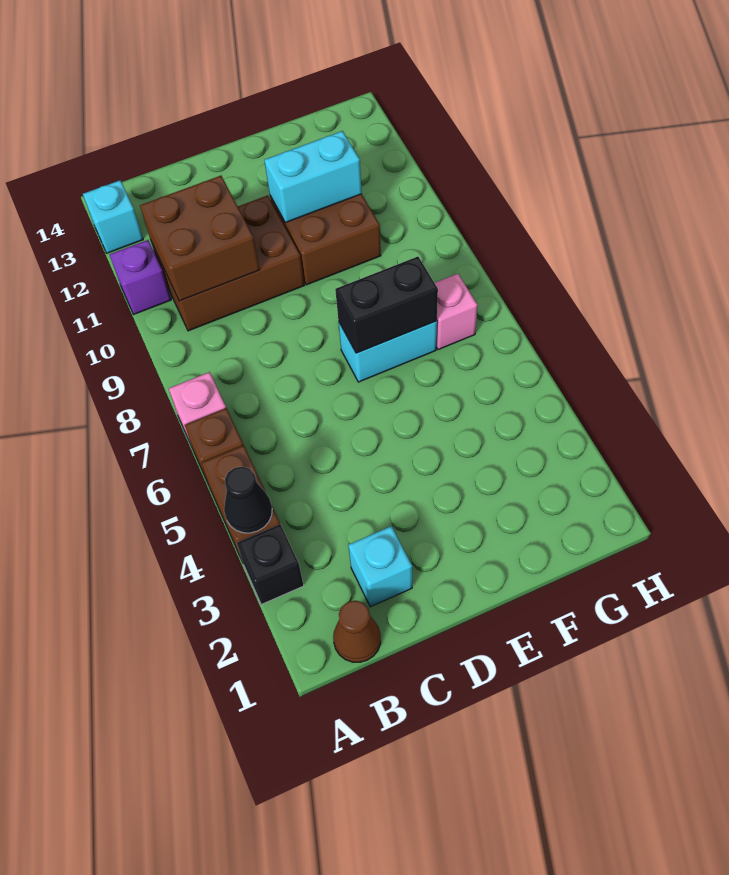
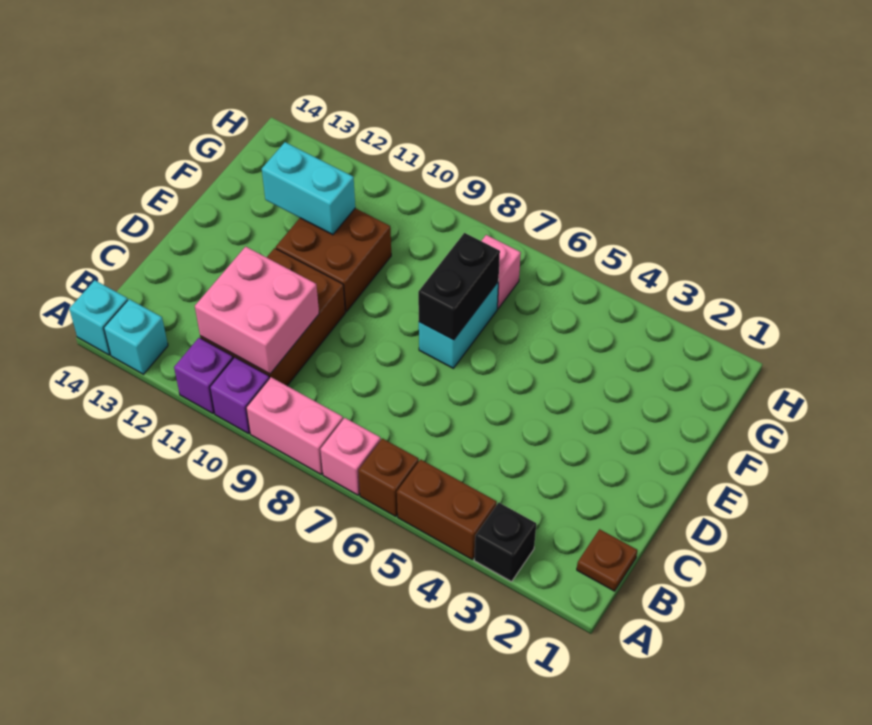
black cone A4 level 2 -> none
none -> pink brick A8:A9 level 1
none -> purple brick A10 level 1
brown cone B1 level 1 -> brown plate B1 level 1
brown brick B10:C11 level 2 -> pink brick B10:C11 level 2
cyan brick C2 level 1 -> cyan brick A14 level 1
cyan brick E11:F11 level 2 -> cyan brick F11:F12 level 2

